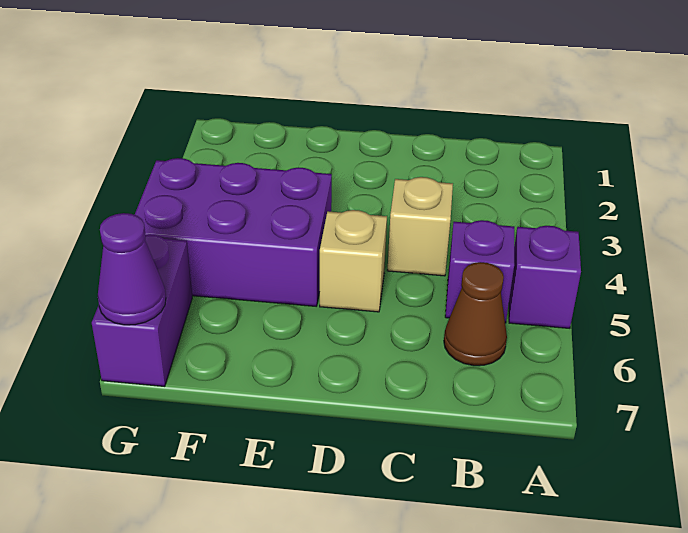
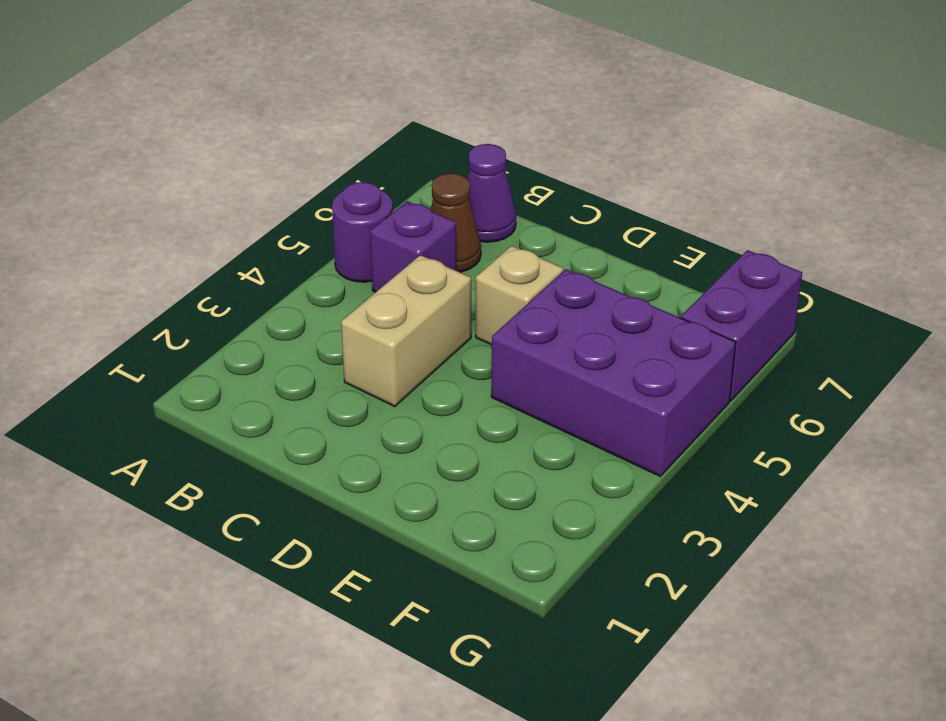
purple brick A5 level 1 -> purple round brick A5 level 1
tan brick C4 level 1 -> tan brick C3:C4 level 1
purple cone G7 level 2 -> purple cone B7 level 1

